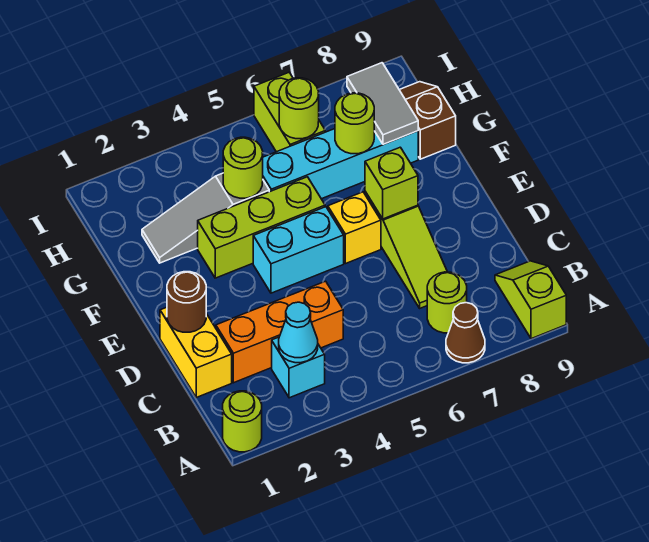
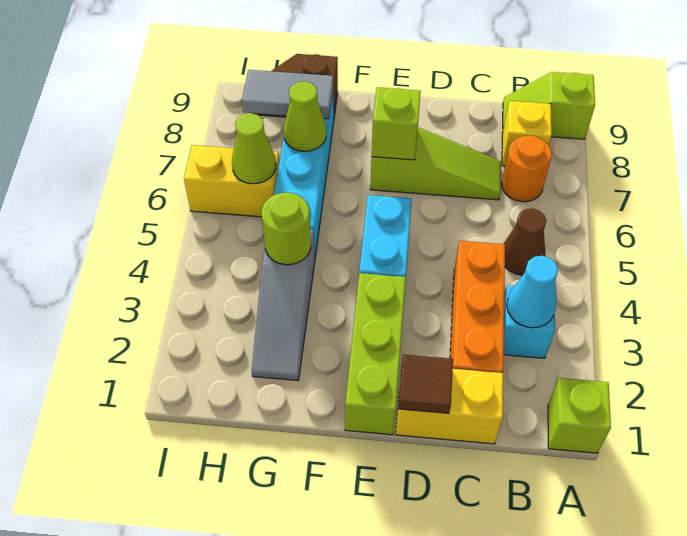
lime round brick A1 level 1 -> lime brick A1 level 1
brown cone A7 level 1 -> brown cone B5 level 1
lime round brick B7 level 1 -> orange round brick B7 level 1
brown round brick D1 level 2 -> brown tile D1 level 2
yellow brick E6 level 1 -> yellow brick B8 level 1
lime brick F3:F5 level 1 -> lime brick E1:E3 level 1
lime round brick G7 level 2 -> lime cone G7 level 2
lime brick H6:I6 level 1 -> yellow brick H6:I6 level 1
lime round brick H6 level 2 -> lime cone H6 level 2

